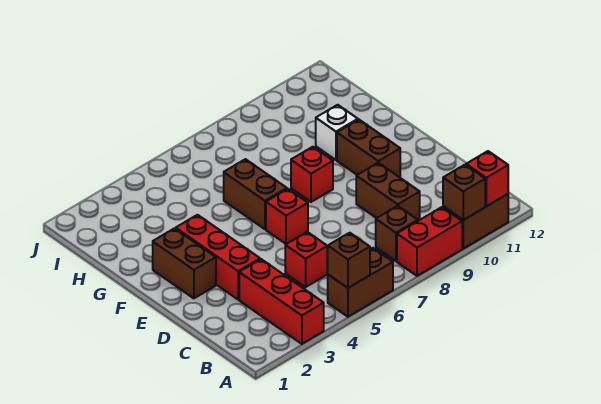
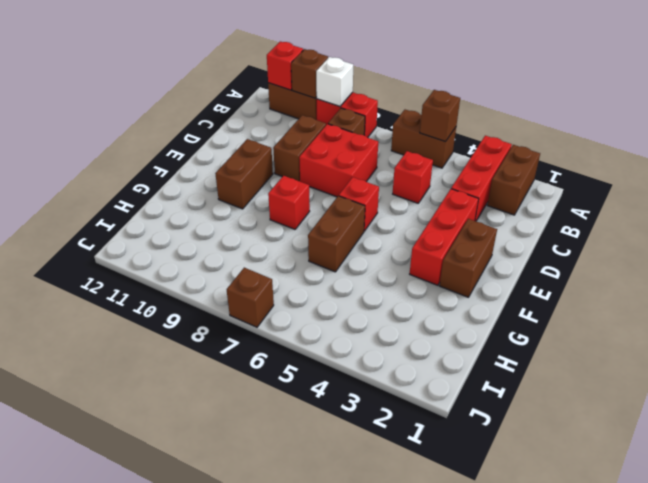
none -> brown brick A2:B2 level 1
none -> red brick C7:D8 level 1
white brick G10 level 1 -> white brick A9 level 2
none -> brown brick J7 level 1

